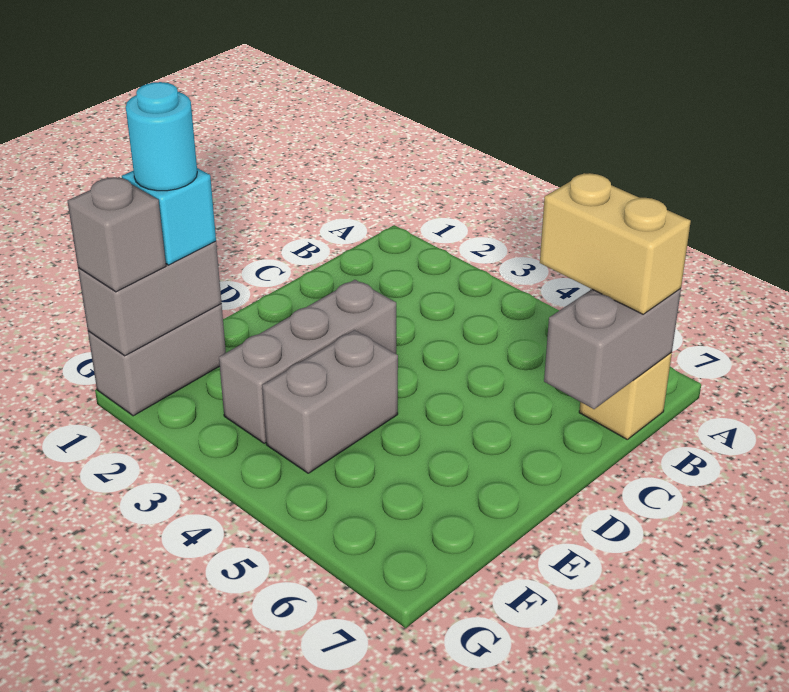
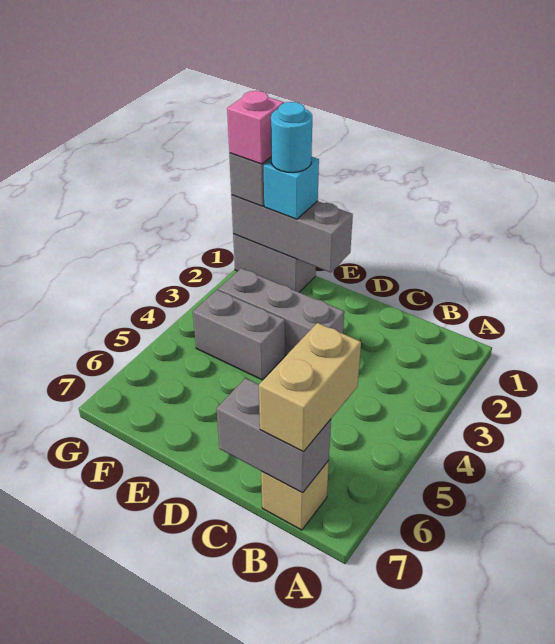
grey brick F1:G1 level 2 -> grey brick E1:G1 level 2
none -> pink brick G1 level 4

